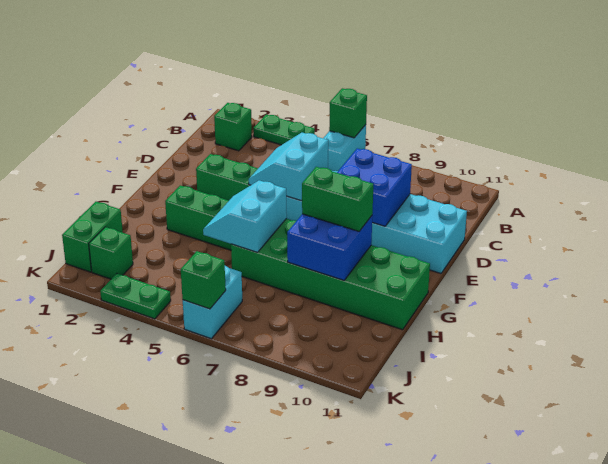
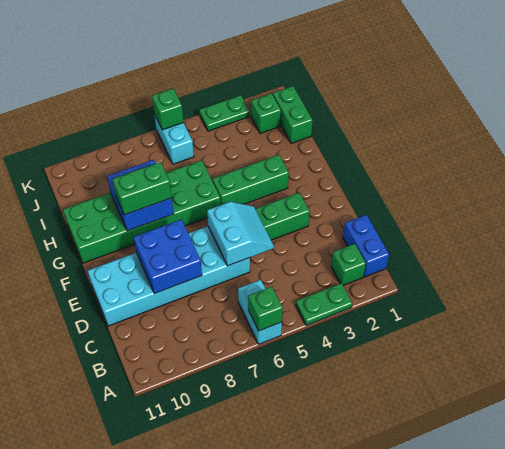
none -> blue brick B1:C1 level 1
cyan slope G5:H6 level 2 top 6 -> none

